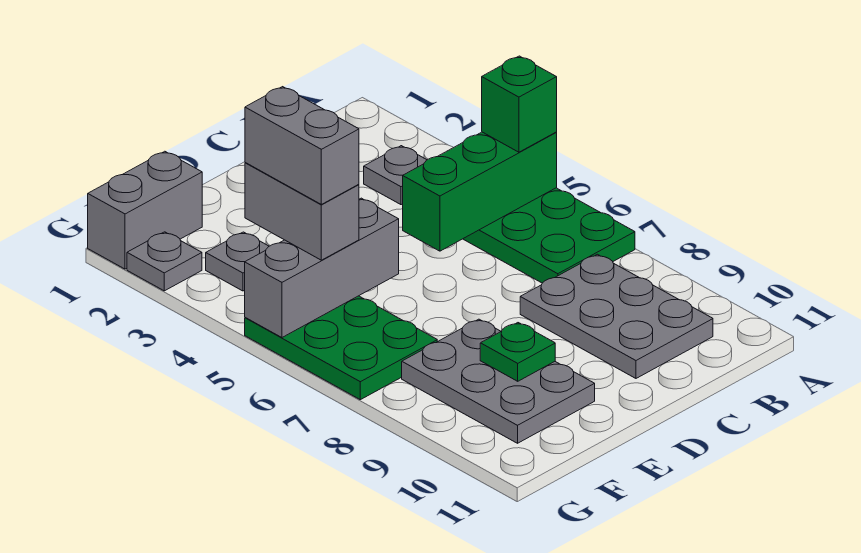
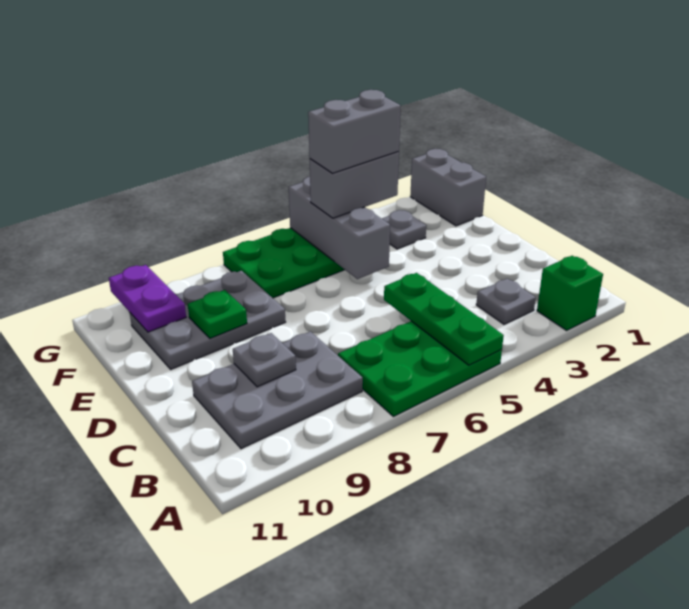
green brick A5:C5 level 2 -> green plate A5:C5 level 2
green brick A5 level 3 -> green brick A2 level 1
none -> purple plate F10:G10 level 2
grey plate G2 level 1 -> grey plate C9 level 2

